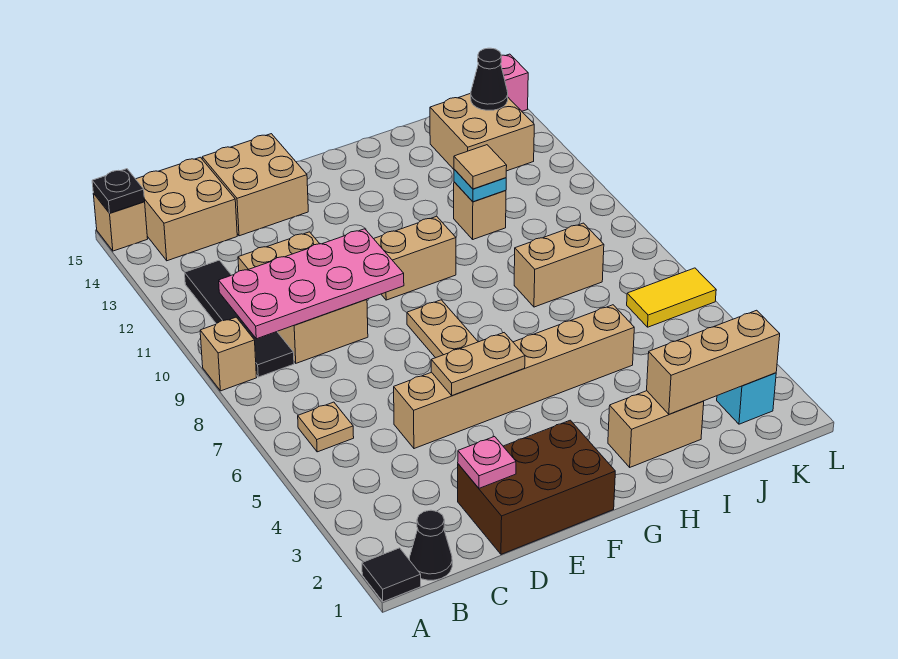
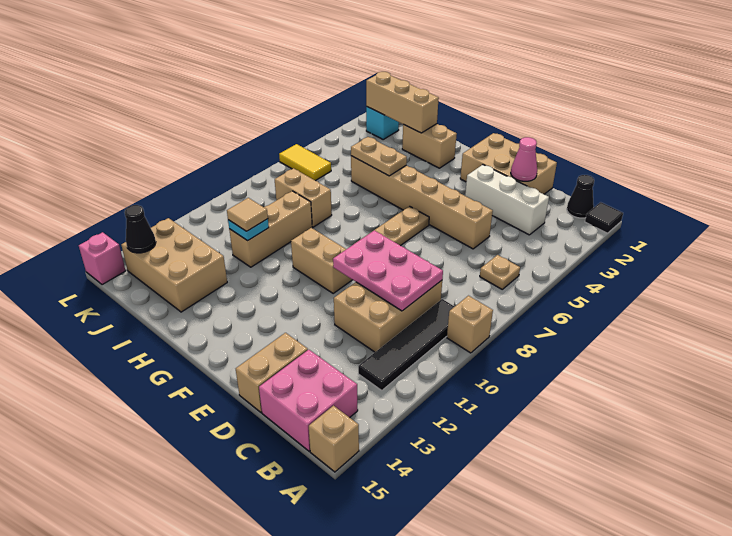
black plate A15 level 2 -> none
pink plate B9:E10 level 2 -> pink plate C9:E10 level 2
tan brick B14:C15 level 1 -> pink brick B14:C15 level 1
none -> white brick C3:E3 level 1
brown brick D1:F2 level 1 -> tan brick D1:F2 level 1
pink plate D2 level 2 -> pink cone D2 level 2
tan brick D14:E15 level 1 -> tan brick D14:D15 level 1
tan plate E5:F5 level 2 -> tan plate H5:I5 level 2
tan brick I11 level 1 -> tan brick I9:I11 level 1
tan brick J13:K14 level 1 -> tan brick I13:K14 level 1

